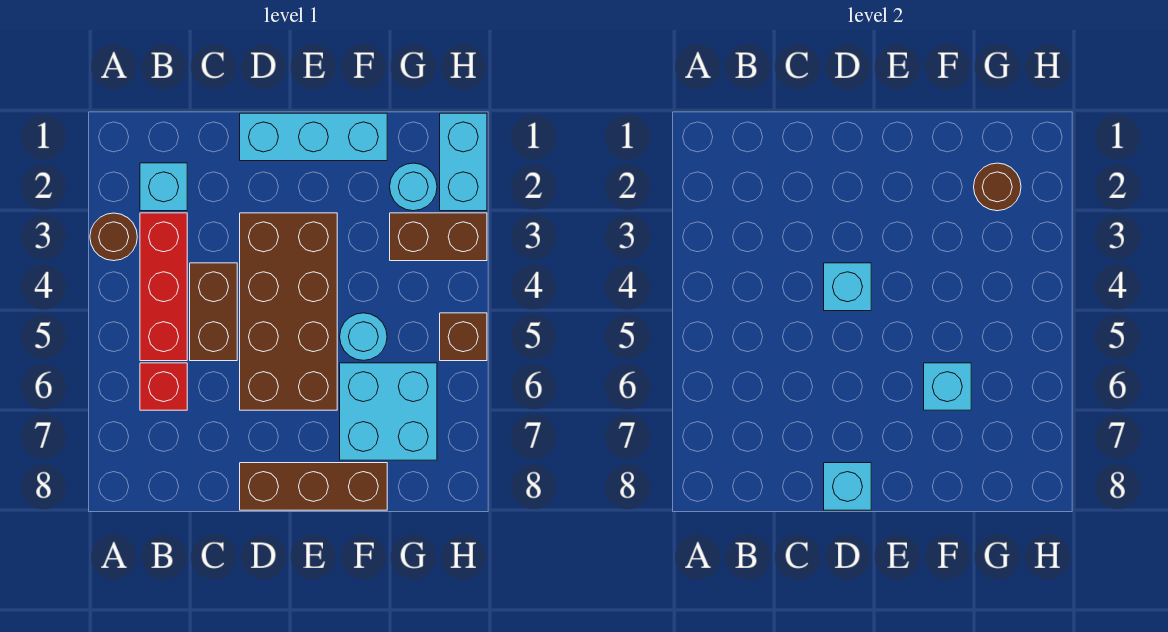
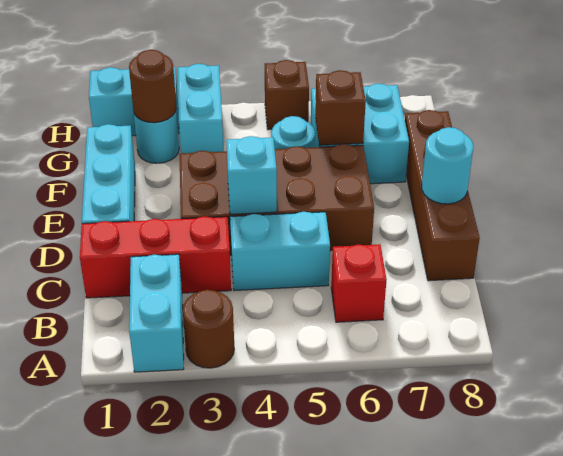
cyan brick B2 level 1 -> cyan brick A2:B2 level 1
red brick B3:B5 level 1 -> red brick C1:C3 level 1
brown brick C4:C5 level 1 -> cyan brick C4:C5 level 1
brown brick D8:F8 level 1 -> brown brick C8:F8 level 1
cyan brick D8 level 2 -> cyan round brick D8 level 2
cyan brick F6 level 2 -> brown brick F6 level 2
brown brick G3:H3 level 1 -> cyan brick G3:H3 level 1

